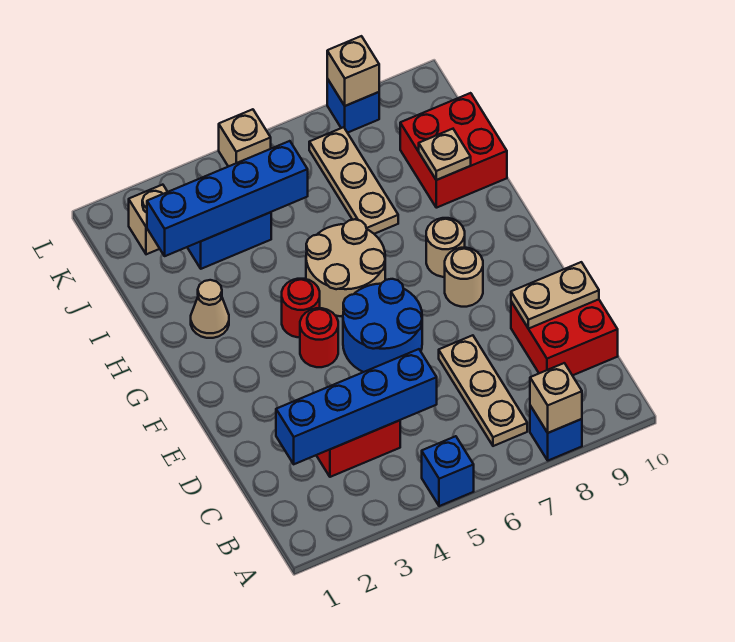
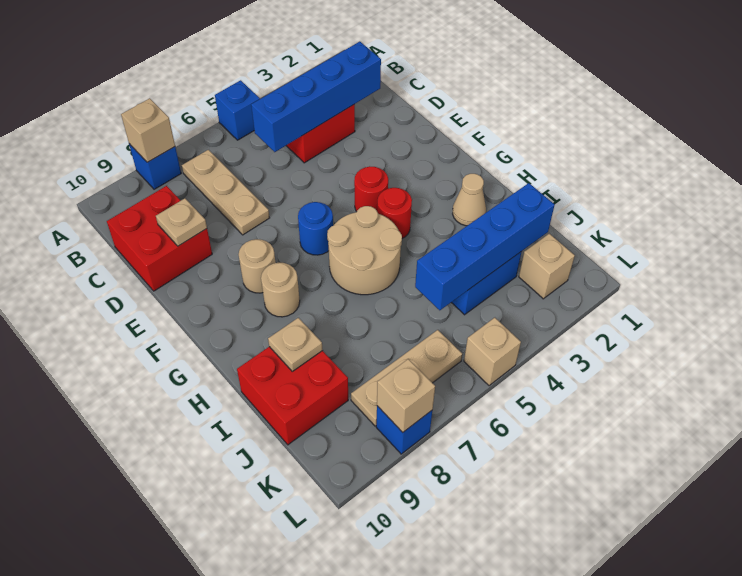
tan plate D9:D10 level 2 -> tan plate D9 level 2
blue round brick E5:F6 level 1 -> blue round brick F6 level 1
tan plate I7:K7 level 1 -> tan plate K6:K8 level 1

